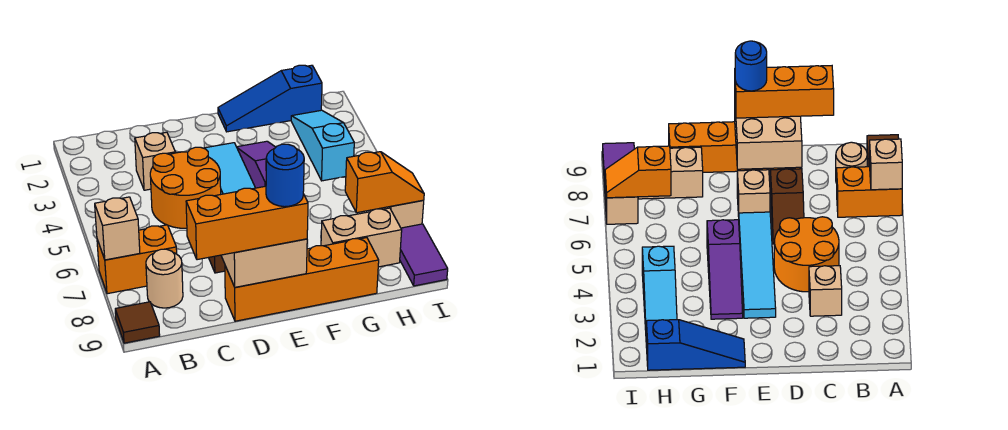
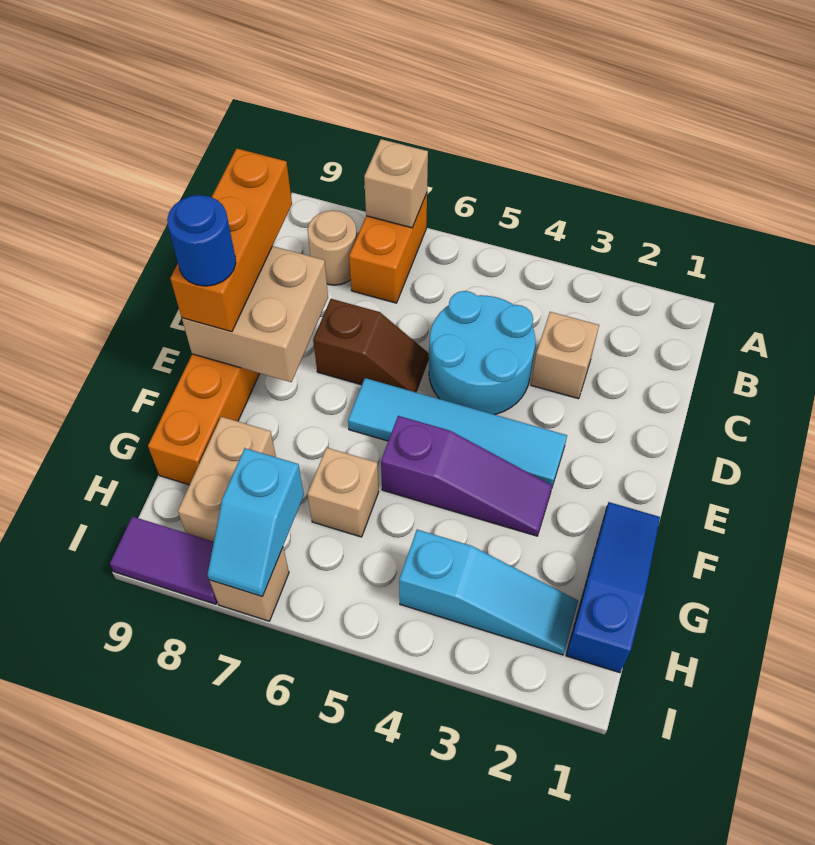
brown tile A9 level 1 -> none
orange round brick C4:D5 level 1 -> cyan round brick C4:D5 level 1
tan brick E7 level 1 -> tan brick G6 level 1
orange slope H7:I7 level 2 top H -> cyan slope H7:I7 level 2 top H

